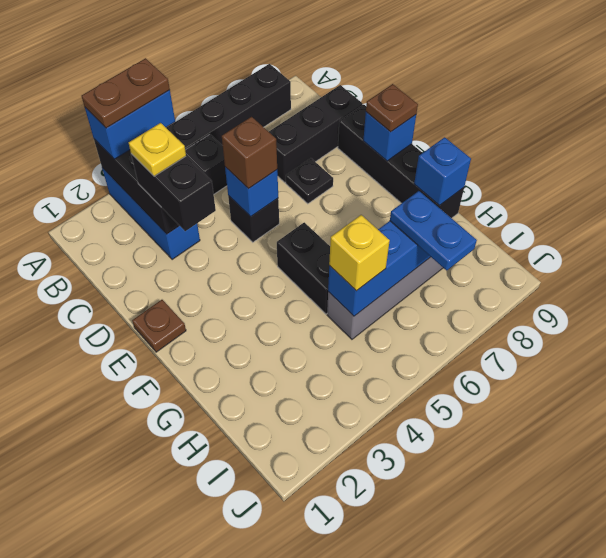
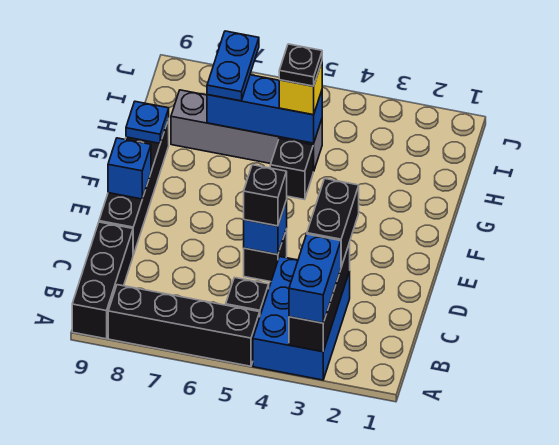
blue brick A3:C3 level 1 -> blue brick A3:C4 level 1
blue brick A3:A4 level 3 -> blue brick A3:B3 level 3
brown plate A3:A4 level 4 -> none
yellow plate C3 level 4 -> none
black brick C7:C9 level 1 -> black brick A9:C9 level 1
brown brick D5 level 3 -> black brick D5 level 3
black plate D7 level 1 -> black plate H5 level 4
brown plate E1 level 1 -> none
brown plate E9 level 3 -> none
black brick F5:G5 level 1 -> black brick G5 level 1
blue brick G9 level 2 -> blue plate G9 level 2

